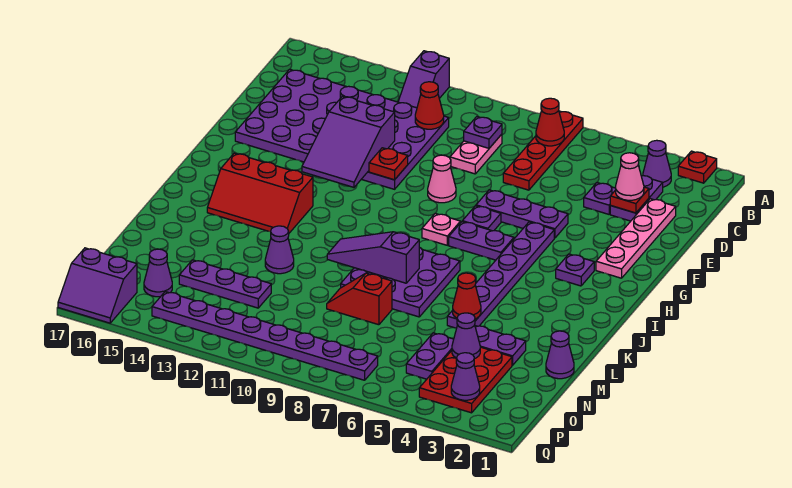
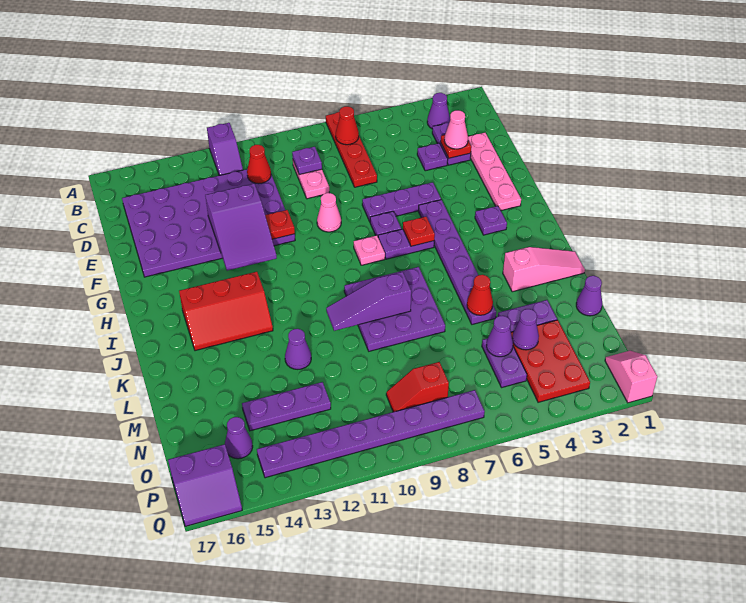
red plate A2 level 1 -> red plate H6 level 2
none -> pink slope K1:K3 level 1 top 3
red slope M8:M9 level 1 top 8 -> red slope O8:O9 level 1 top 8
none -> pink slope P1:Q1 level 1 top Q
purple cone P3 level 2 -> purple cone N5 level 2

